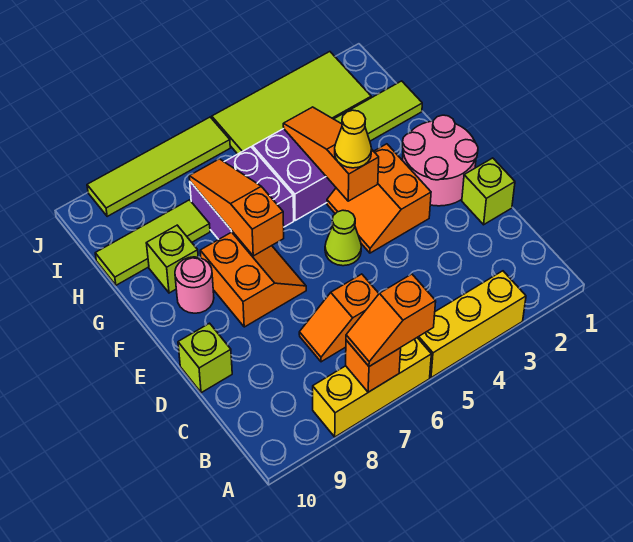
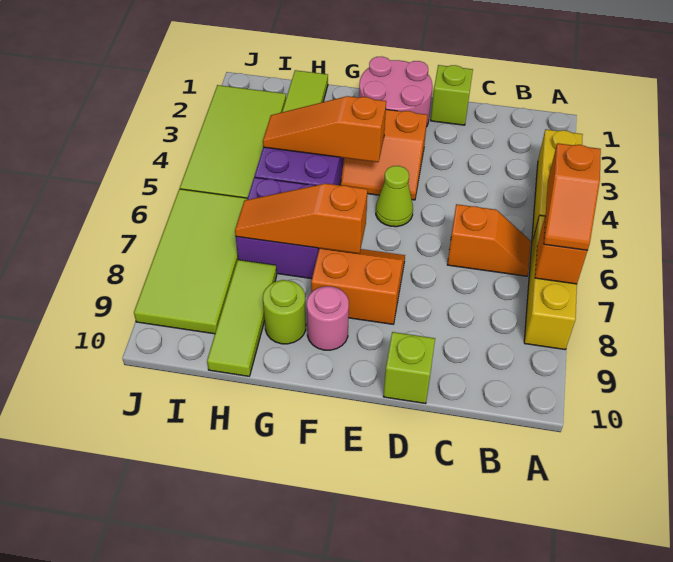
orange slope C6:C7 level 1 top 6 -> orange slope B6:C6 level 1 top C
yellow cone F4 level 3 -> none
lime brick G9 level 1 -> lime round brick G9 level 1
lime tile J6:J9 level 1 -> lime tile I6:J9 level 1

